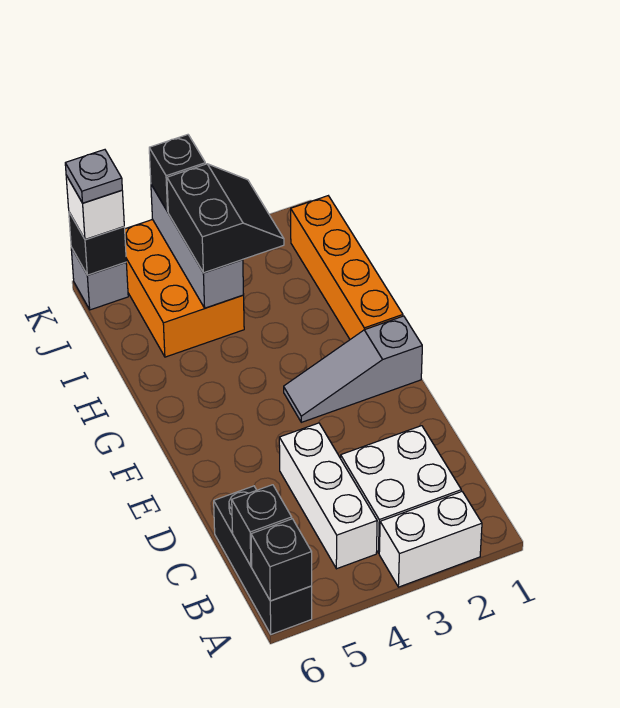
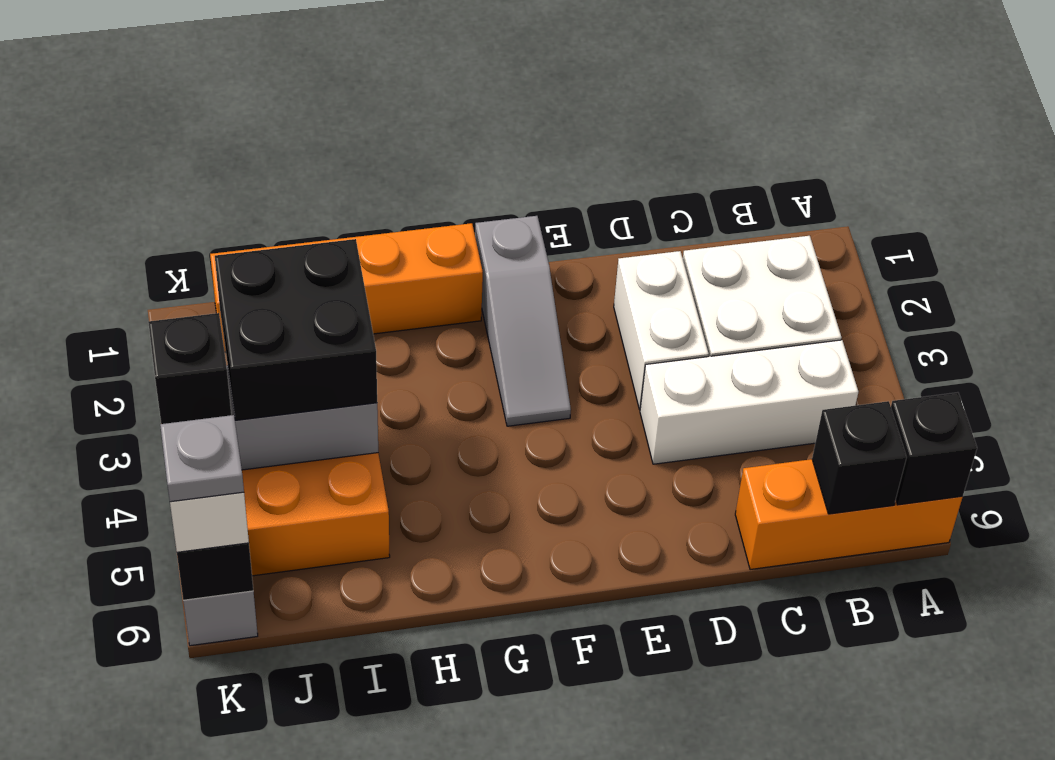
white brick A2:A3 level 1 -> white brick D2:D3 level 1
black brick A6:C6 level 1 -> orange brick A6:C6 level 1
black slope I3:J4 level 3 top 4 -> black brick I3:J4 level 3

